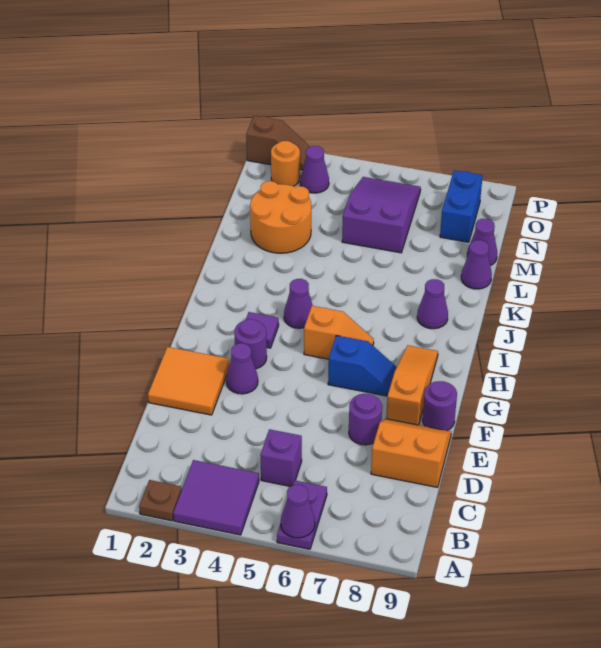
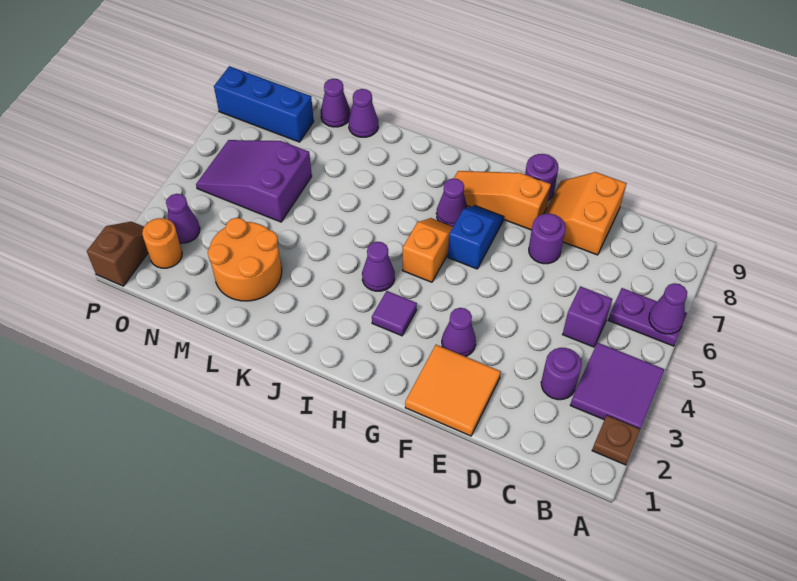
purple round brick G3 level 1 -> purple round brick C3 level 1
purple cone J8 level 1 -> purple cone H7 level 1
blue brick N8:O8 level 1 -> blue brick N8:P8 level 1

